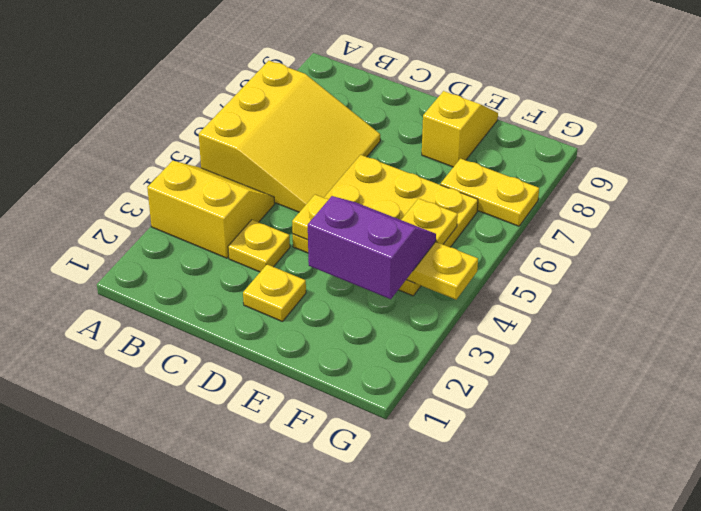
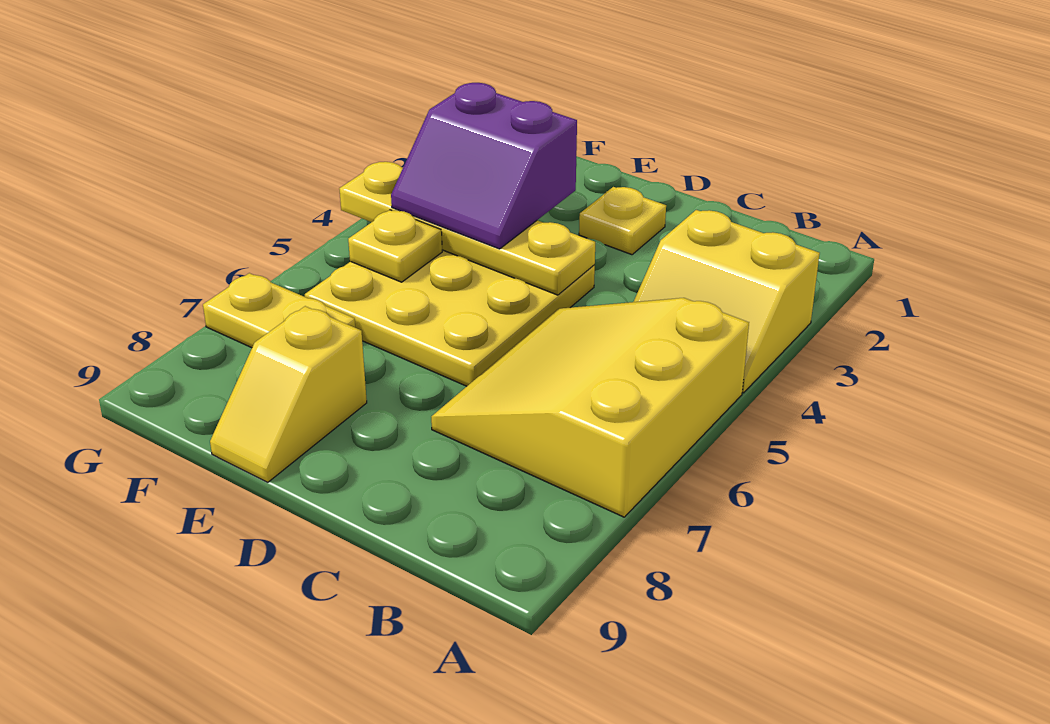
yellow plate C3 level 1 -> none

